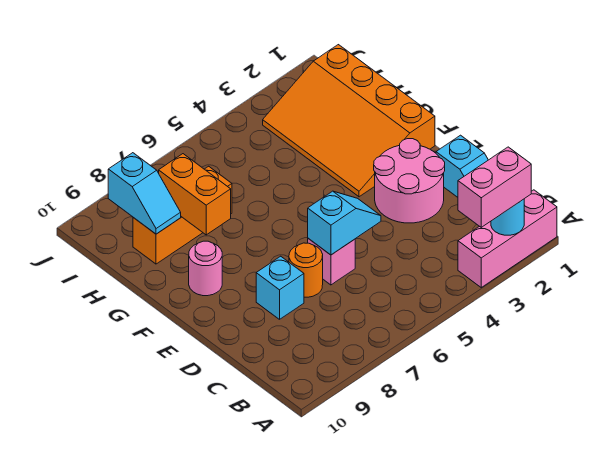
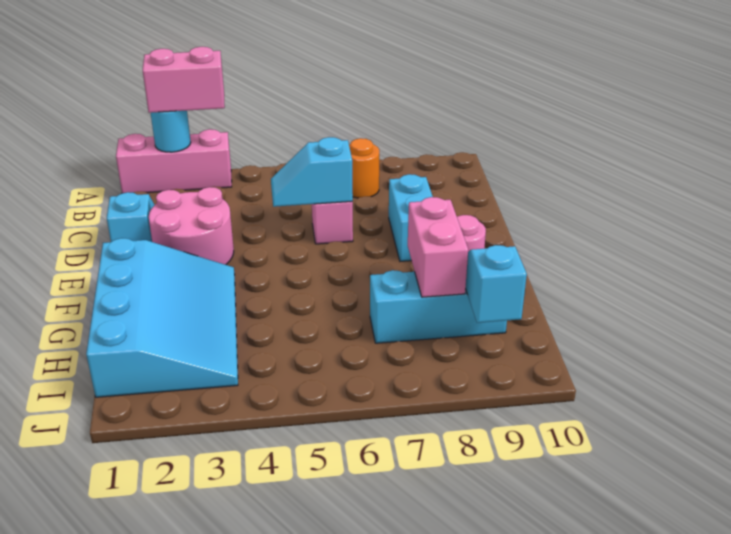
orange round brick D7 level 1 -> orange round brick B7 level 1
cyan brick D8 level 1 -> cyan brick D8:E8 level 1
orange slope F1:I3 level 1 top 1 -> cyan slope F1:I3 level 1 top 1
orange brick G8:H8 level 2 -> pink brick G8:H8 level 2
orange brick H7:H9 level 1 -> cyan brick H7:H9 level 1

